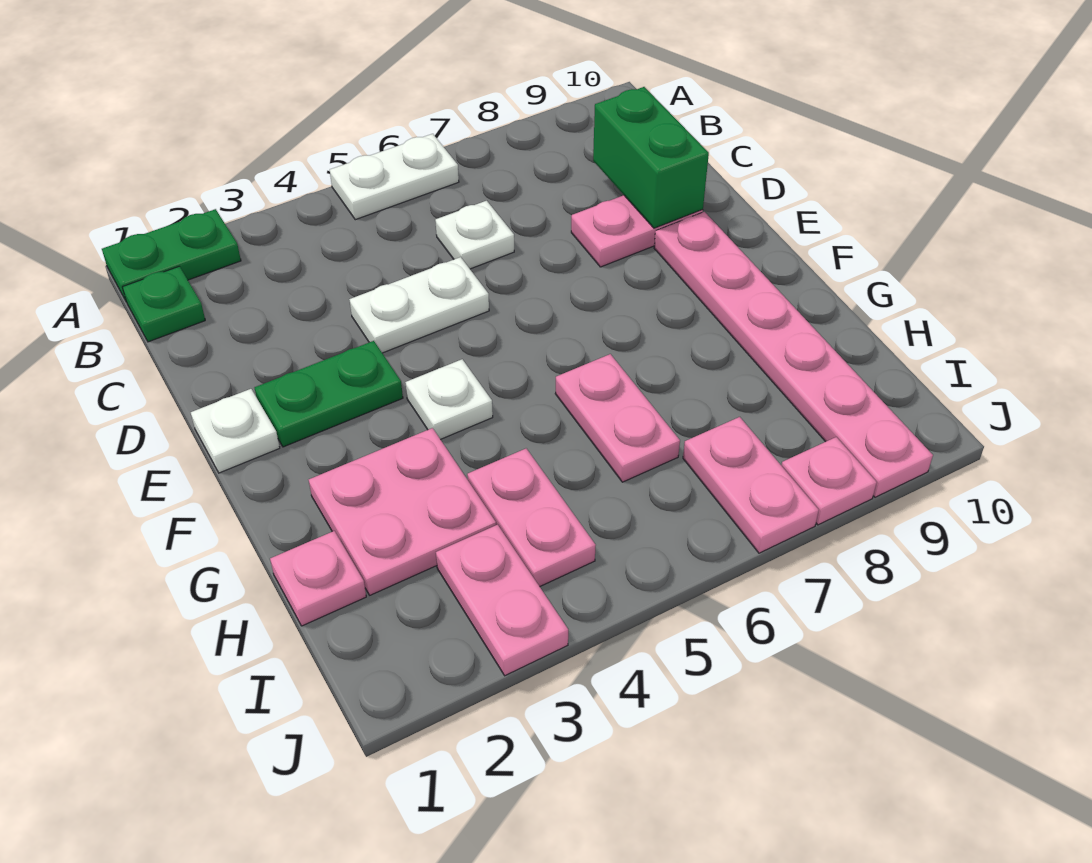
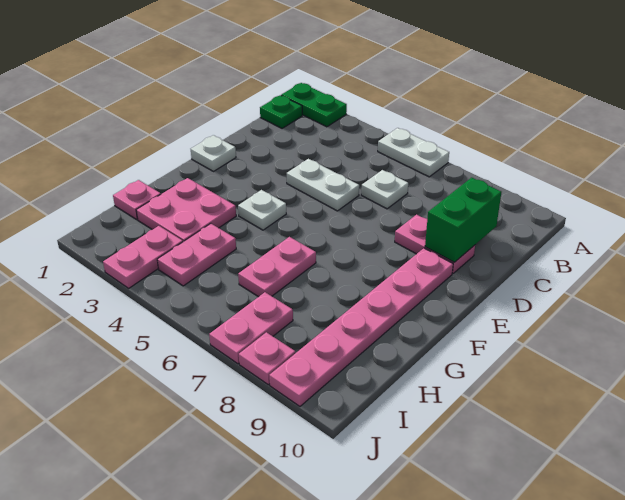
green plate E2:E3 level 1 -> none

